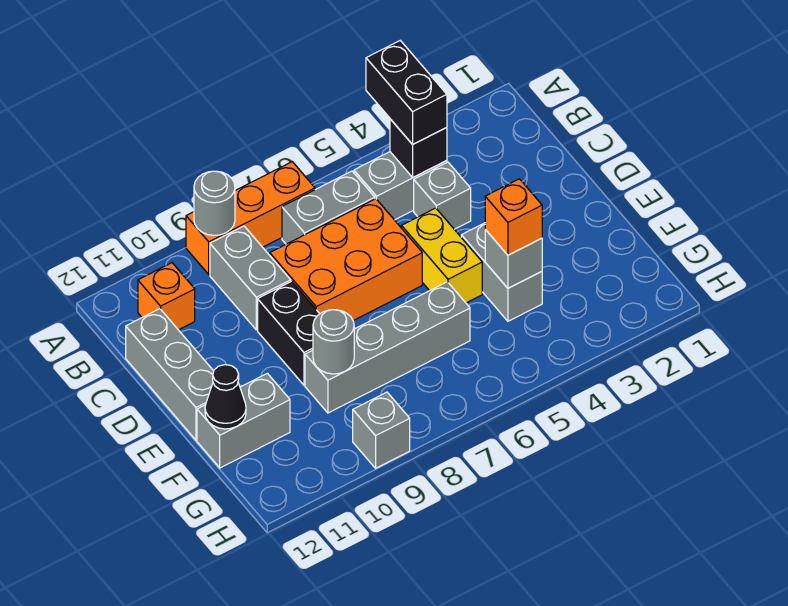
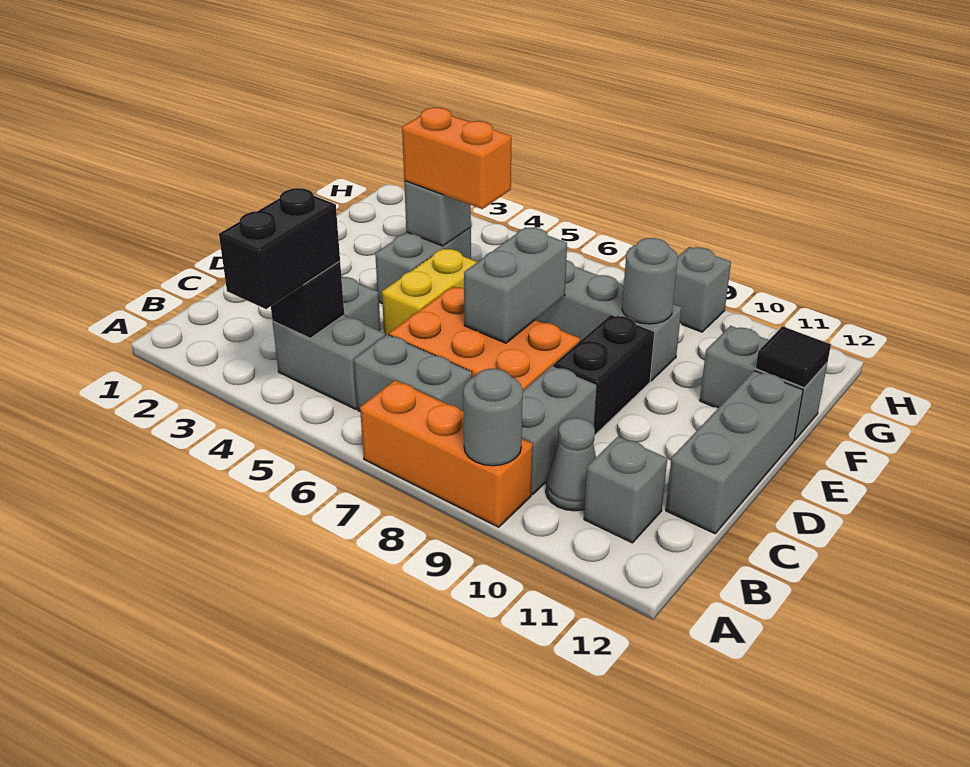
none -> grey cone B10 level 1
orange brick B11 level 1 -> grey brick B11 level 1
none -> grey brick D7:E7 level 2
orange brick F4 level 3 -> orange brick F4:F5 level 3
black cone F12 level 2 -> black tile F12 level 2

